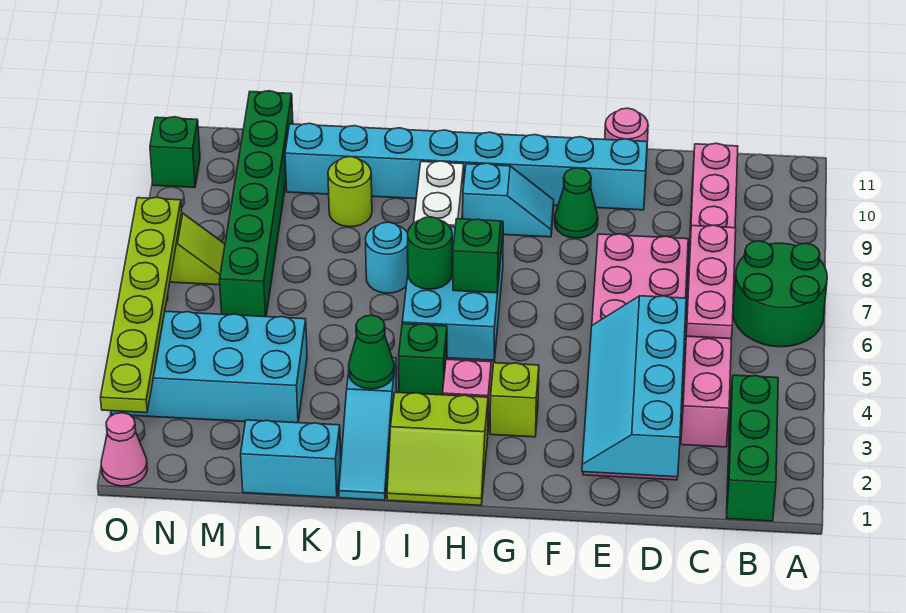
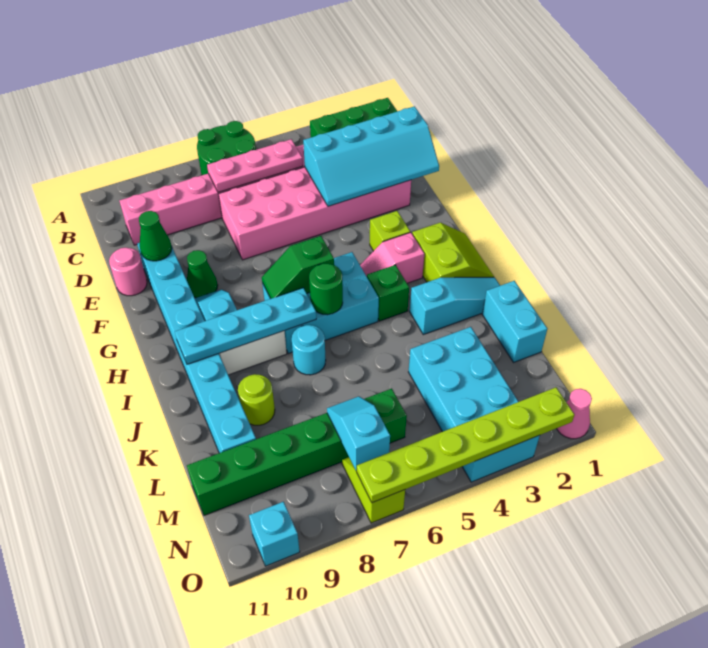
none -> cyan plate I7:I10 level 2
green cone J3 level 2 -> green cone E10 level 2
none -> cyan slope M7:N7 level 2 top N
green brick O10 level 1 -> cyan brick O10 level 1

